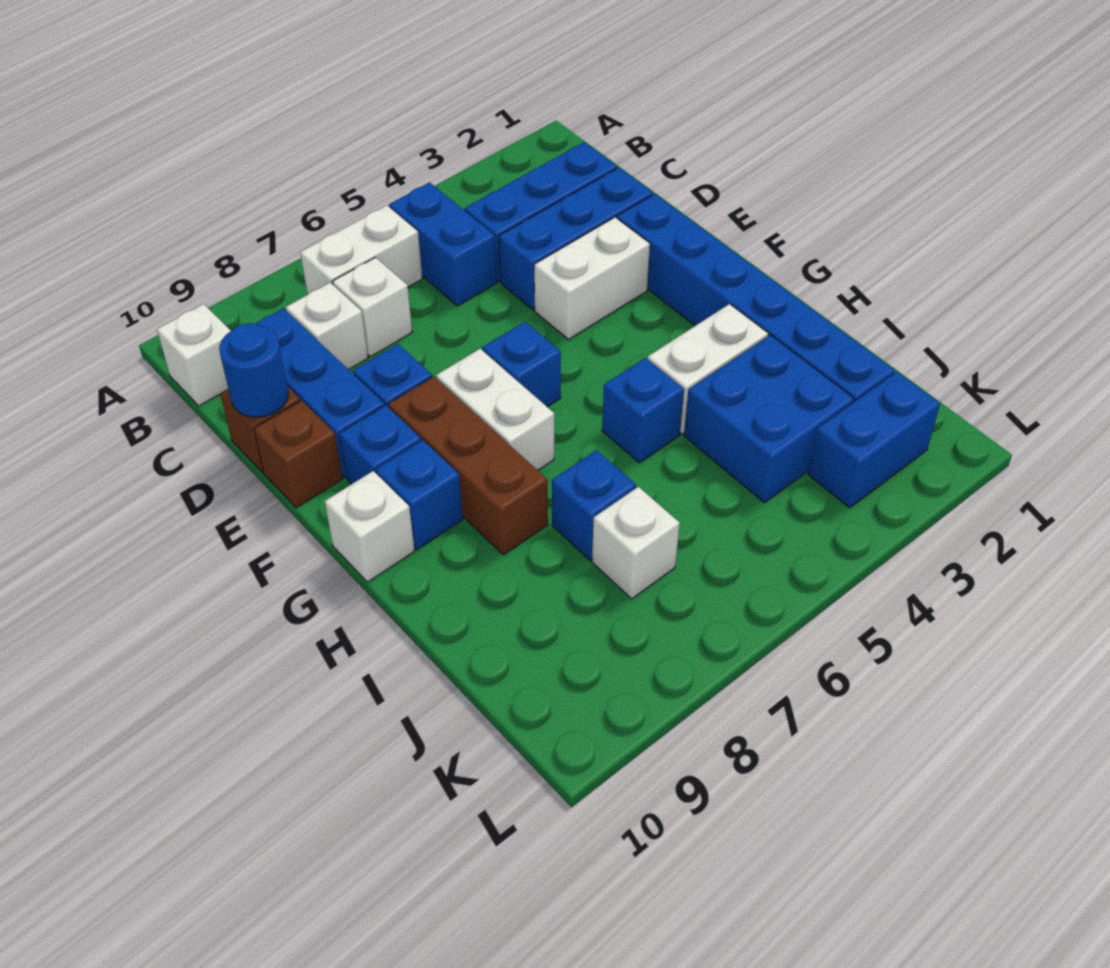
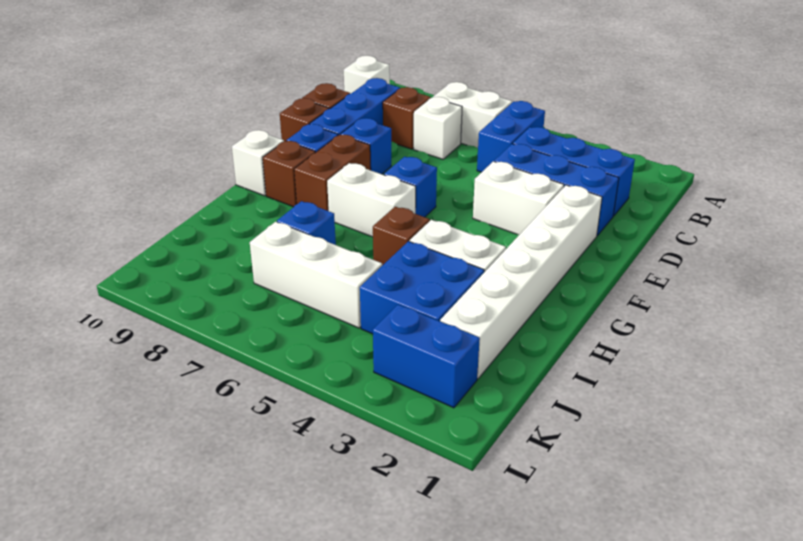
white brick C8 level 1 -> brown brick C8 level 1
blue round brick D10 level 2 -> none
blue brick E2:J2 level 1 -> white brick E2:J2 level 1
white brick F7:G7 level 1 -> white brick G6:G7 level 1
brown brick F8:H8 level 1 -> brown brick F8:G8 level 1
blue brick G9 level 1 -> brown brick G9 level 1
blue brick H5 level 1 -> brown brick H5 level 1
white brick J7 level 1 -> white brick J5:J7 level 1

